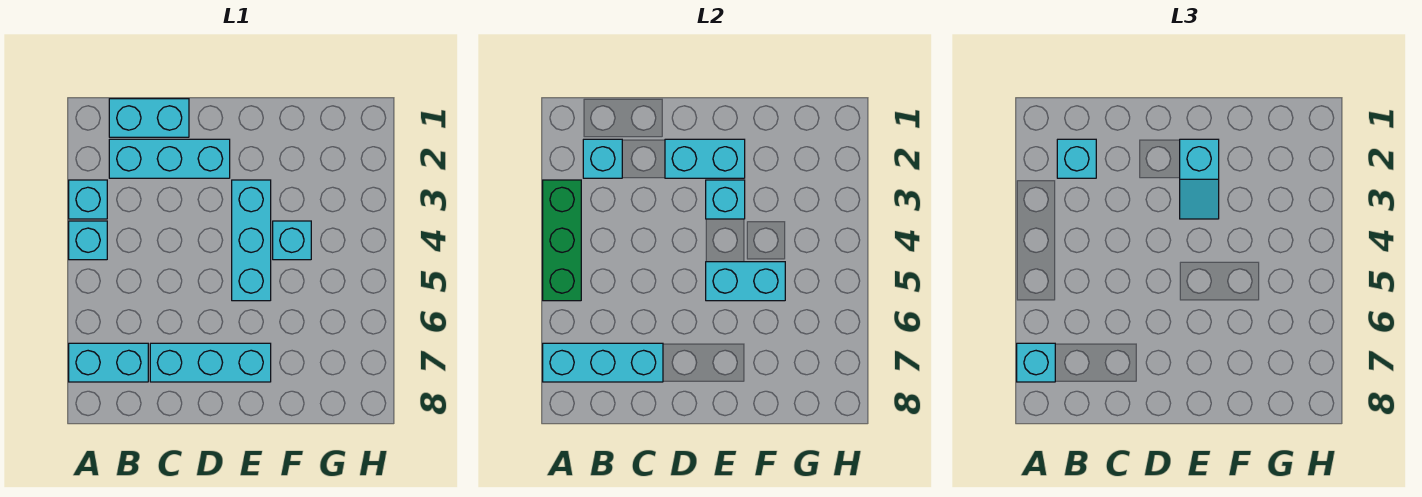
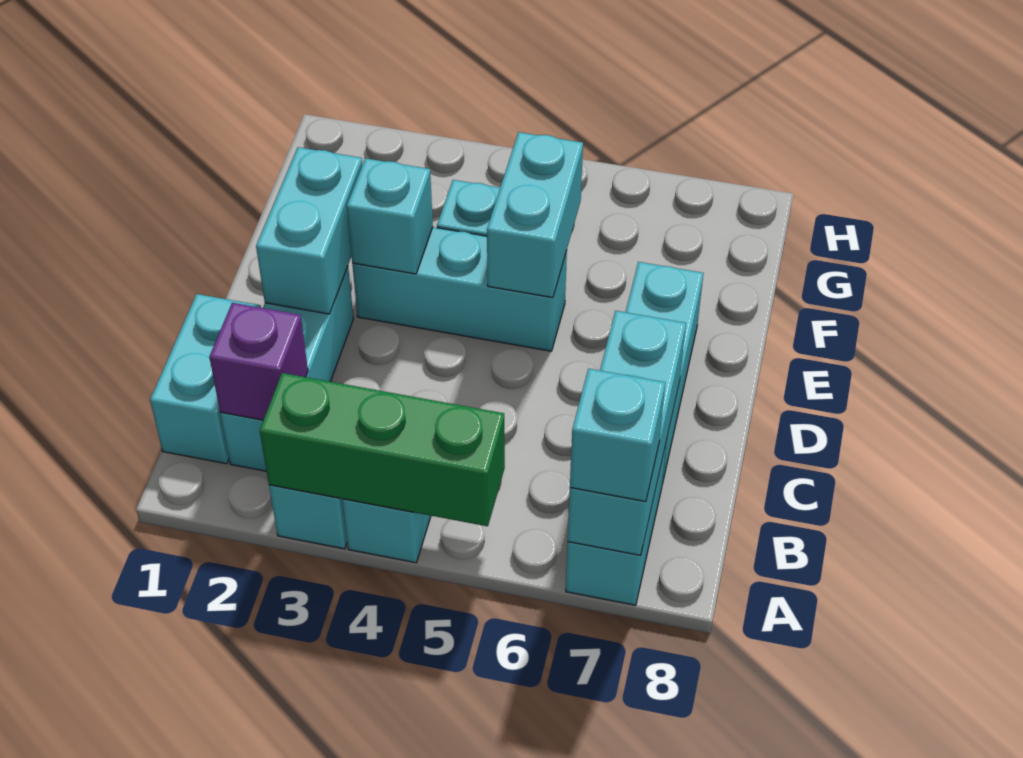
cyan brick B2 level 2 -> purple brick B2 level 2
cyan brick B2 level 3 -> none
cyan slope E2:E3 level 3 top 2 -> none

